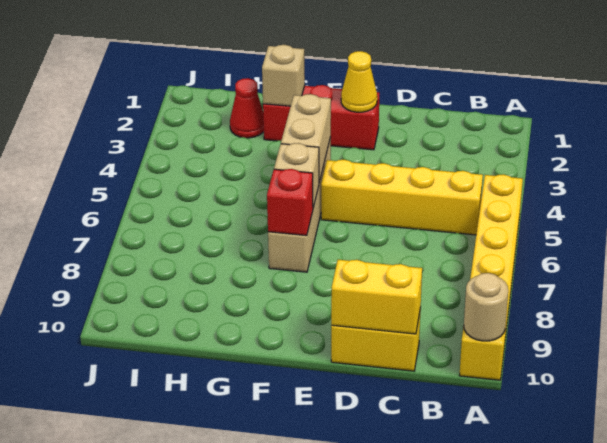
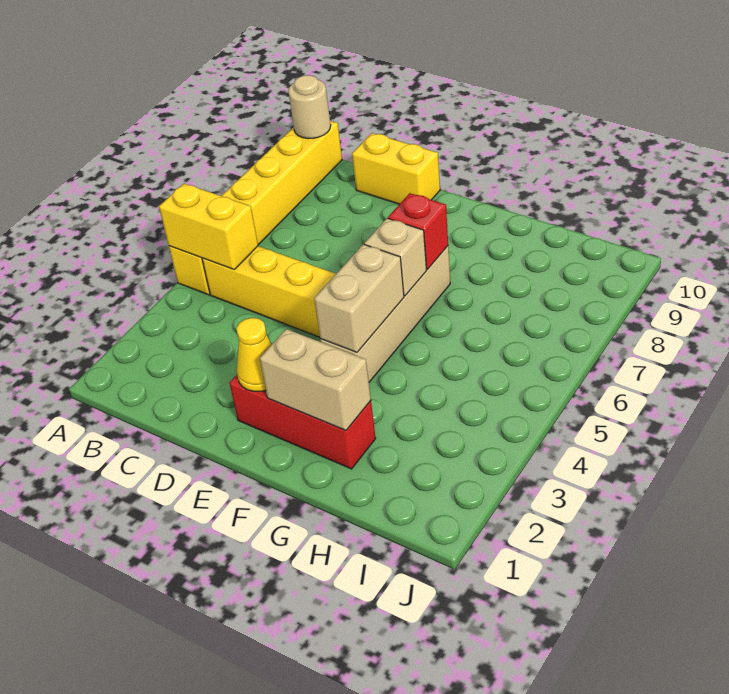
yellow brick C10:D10 level 2 -> yellow brick A5:B5 level 2
tan brick G2 level 2 -> tan brick F2:G2 level 2
red cone H2 level 1 -> none

